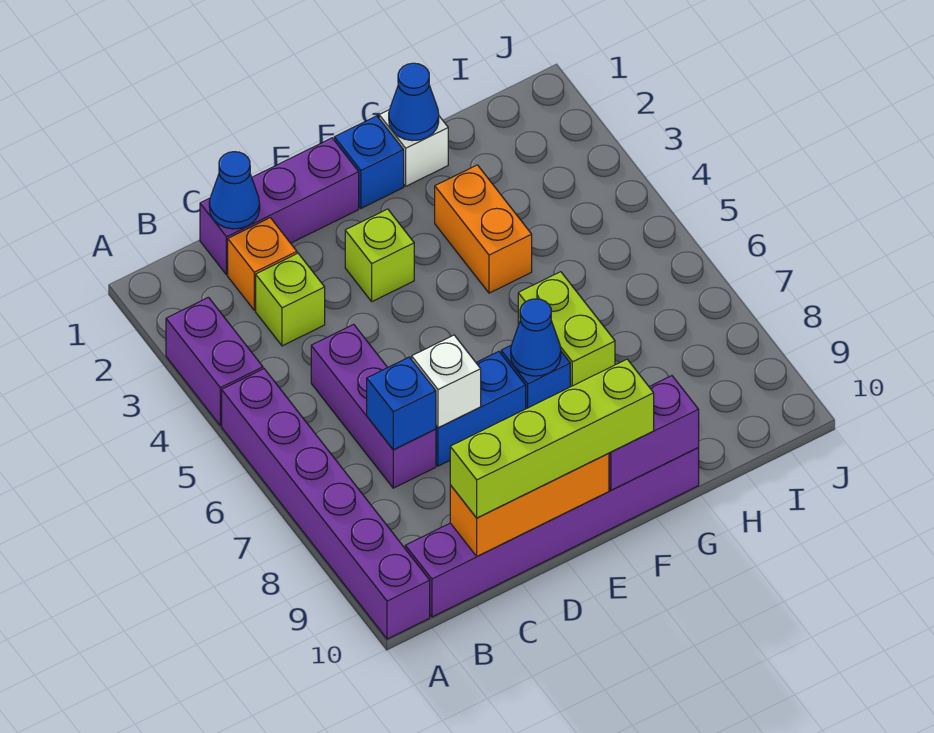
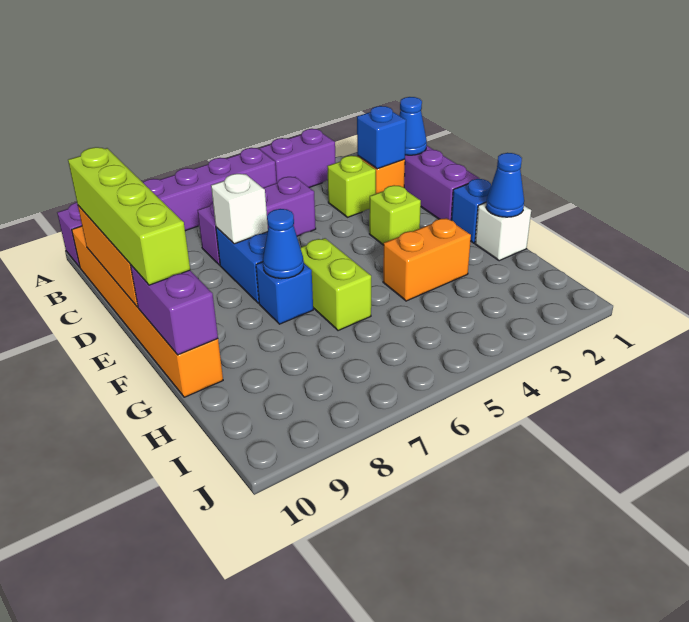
purple brick B10:G10 level 1 -> orange brick B10:G10 level 1
blue brick C7 level 2 -> blue brick C2 level 2
lime brick G6:G7 level 1 -> lime brick F6:G6 level 1

